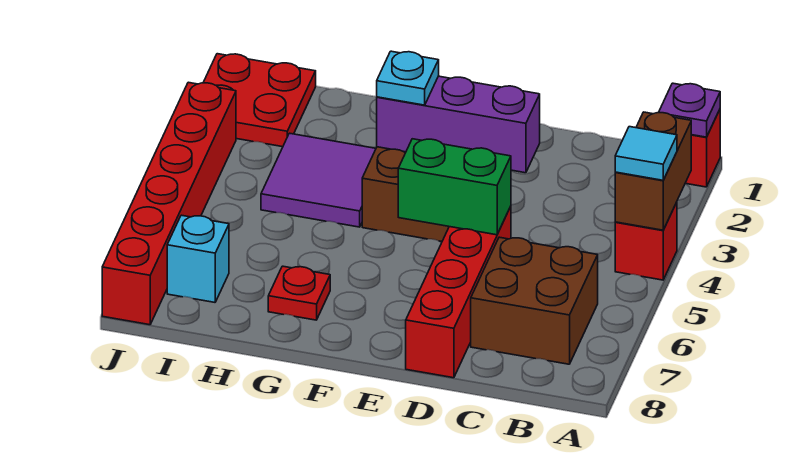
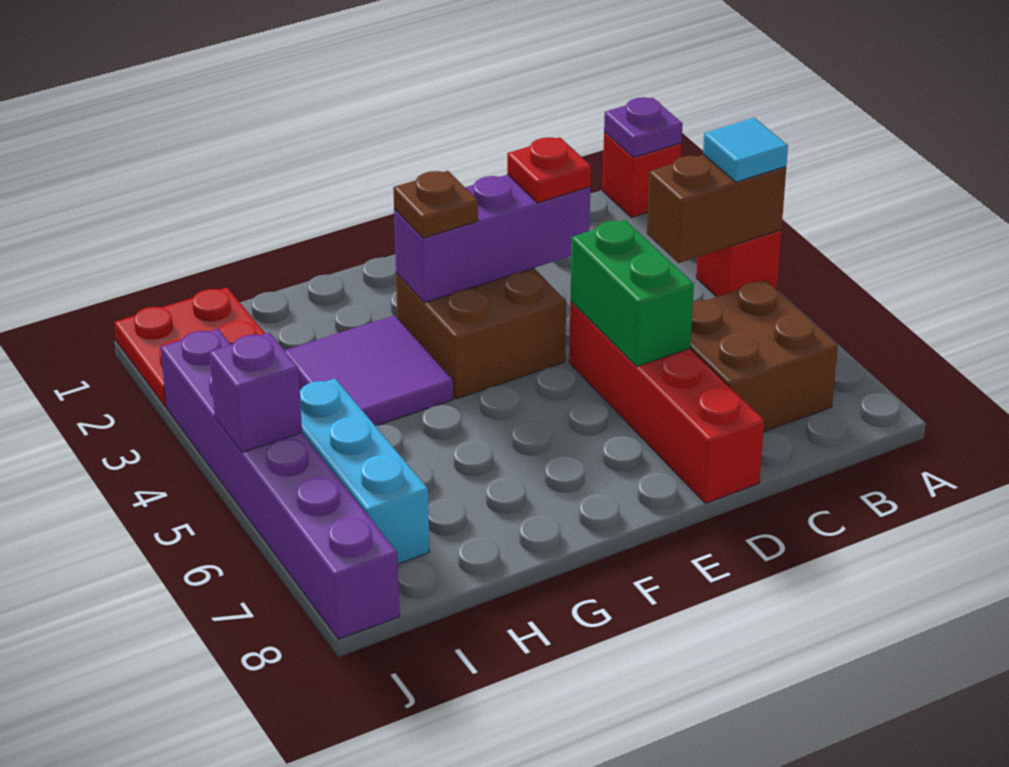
brown brick A3:A4 level 2 -> brown brick A4:B4 level 2
green brick D5:E5 level 2 -> green brick D5:D6 level 2
cyan plate F3 level 3 -> brown plate F3 level 3
red plate G7 level 1 -> red plate D3 level 3
cyan brick I7 level 1 -> cyan brick I5:I7 level 1
red brick J3:J8 level 1 -> purple brick J3:J8 level 1
none -> purple brick J5 level 2

